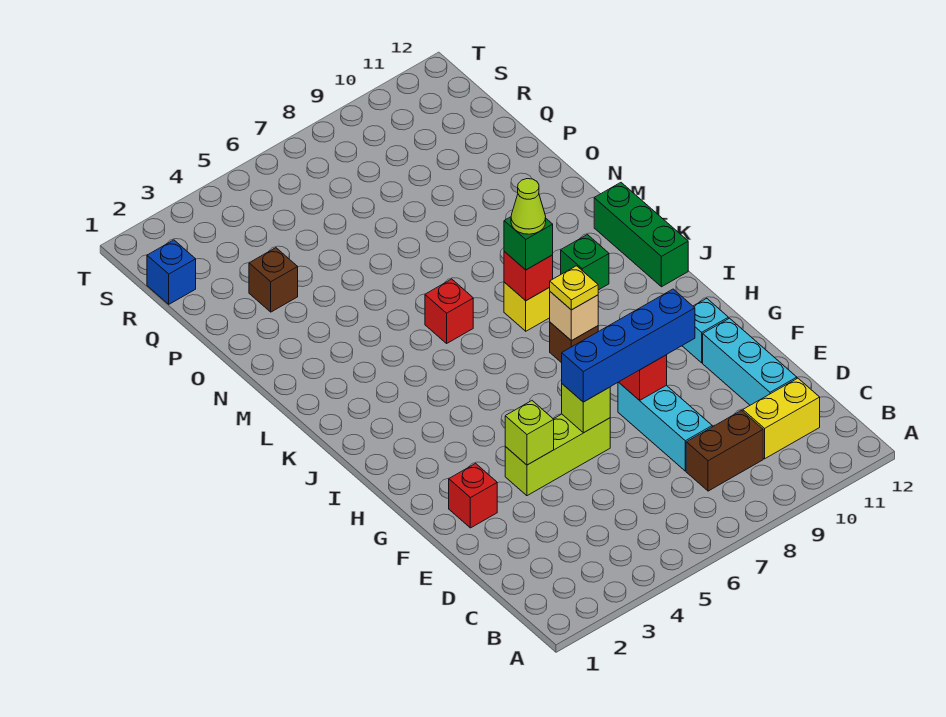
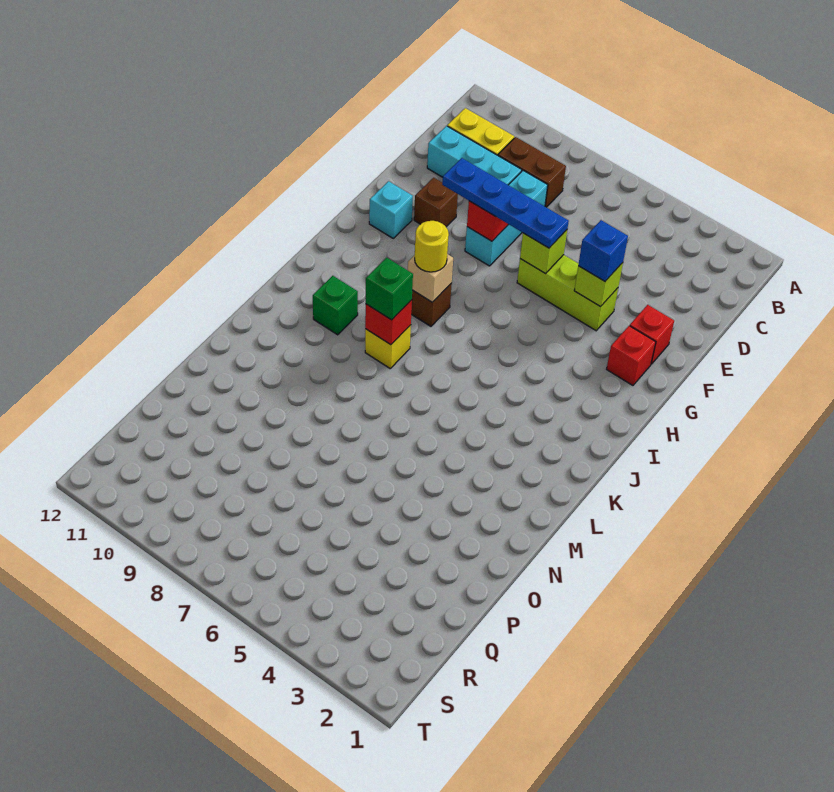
cyan brick D11:F11 level 1 -> cyan brick D9:D11 level 1
blue brick F6:F9 level 3 -> blue plate F6:F9 level 3
yellow plate I8 level 3 -> yellow round brick I8 level 3
green brick J12:L12 level 1 -> none
lime cone K8 level 4 -> none
red brick L6 level 1 -> red brick G2 level 1
brown brick P3 level 1 -> brown brick F10 level 1
blue brick R1 level 1 -> blue brick F4 level 3

